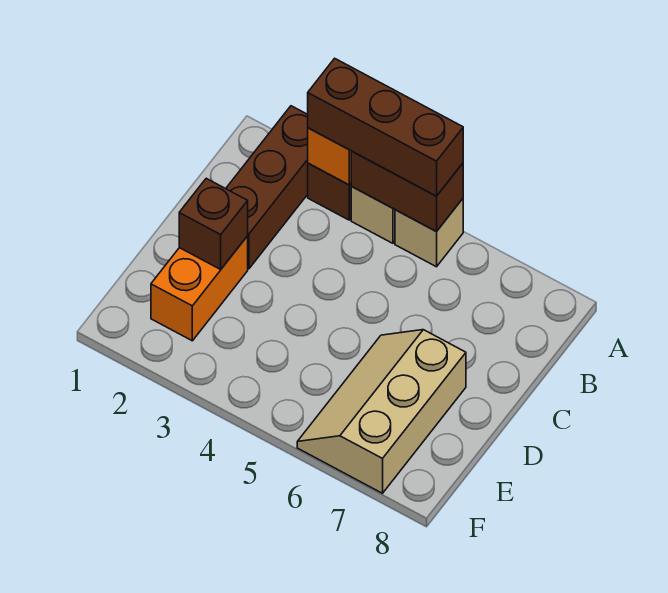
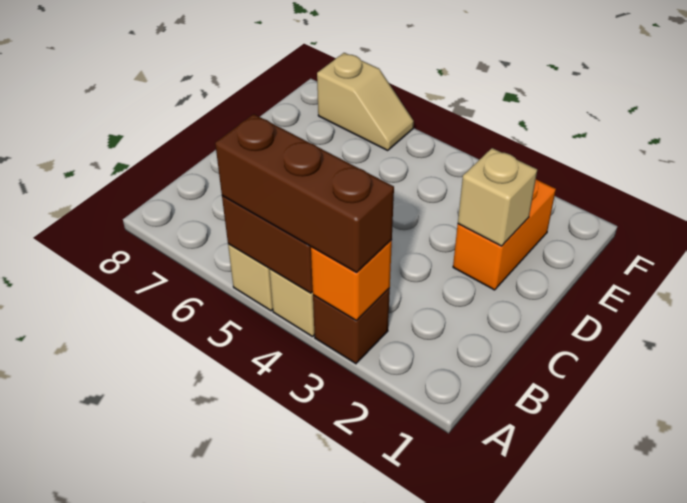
brown brick A2:C2 level 1 -> none
brown brick D2 level 2 -> tan brick D2 level 2
tan slope D6:F7 level 1 top 7 -> tan slope F6:F7 level 1 top 7

